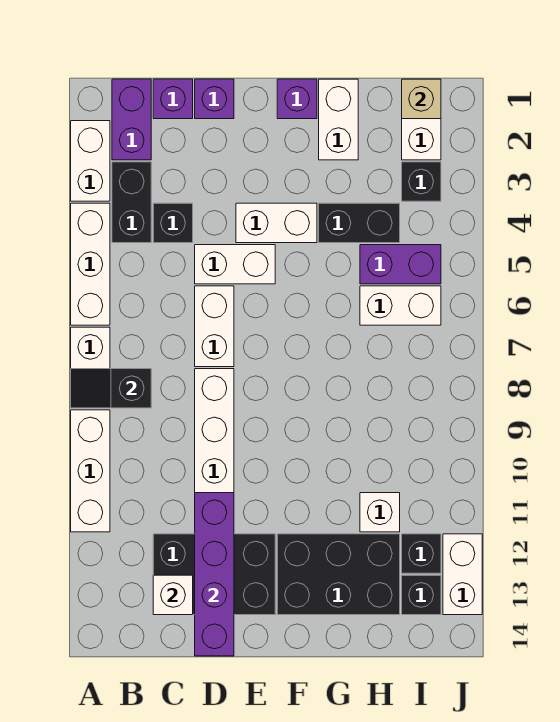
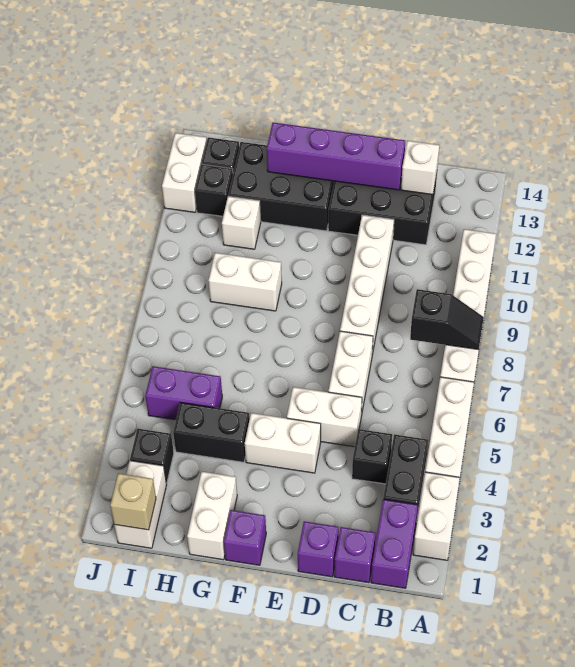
purple brick D11:D14 level 2 -> purple brick D13:G13 level 2
white brick H6:I6 level 1 -> white brick G9:H9 level 1

